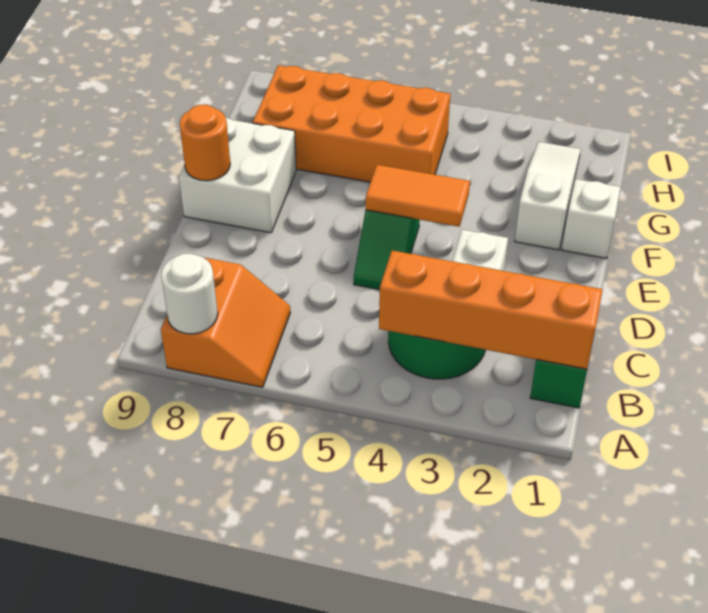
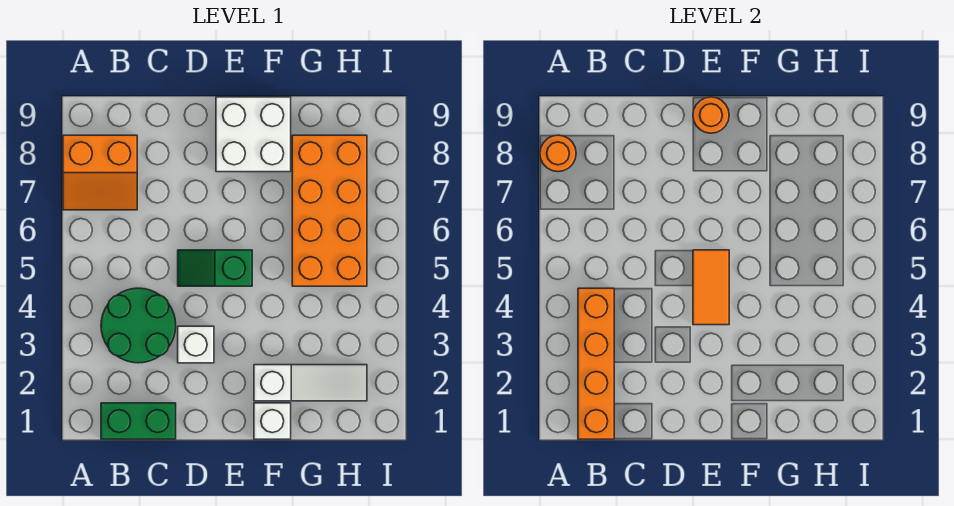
white round brick A8 level 2 -> orange round brick A8 level 2

